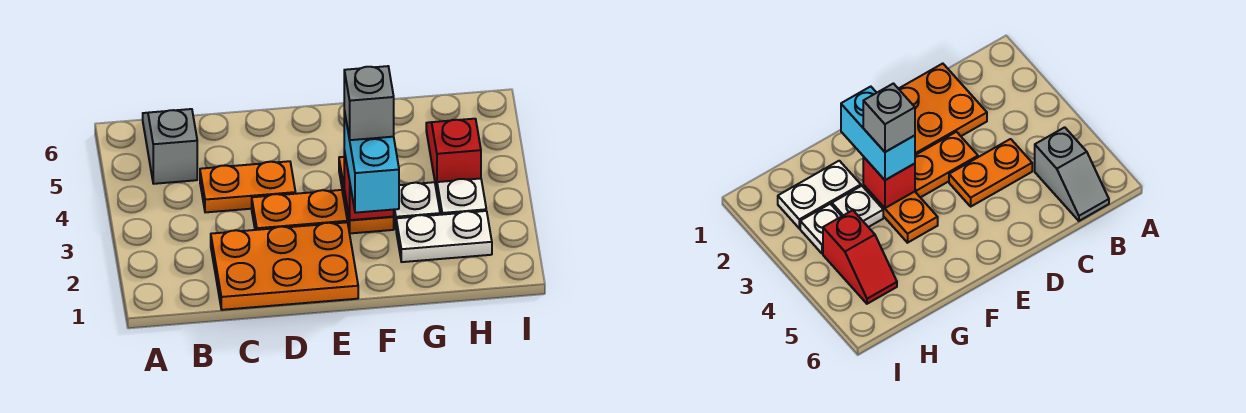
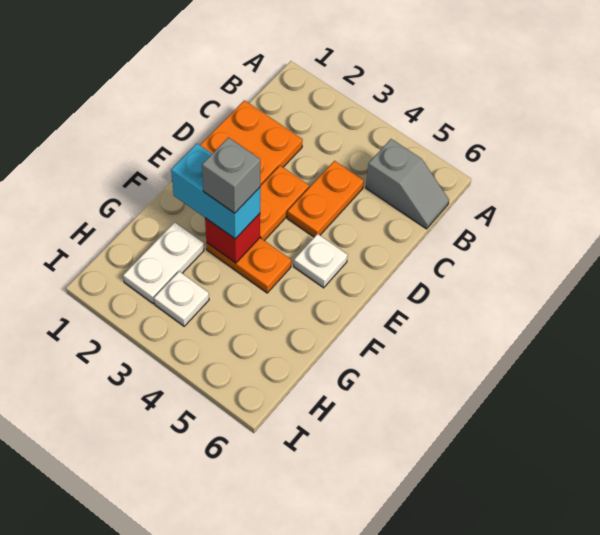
white plate G3 level 1 -> white plate E5 level 1
red slope H4:H5 level 1 top 4 -> none

